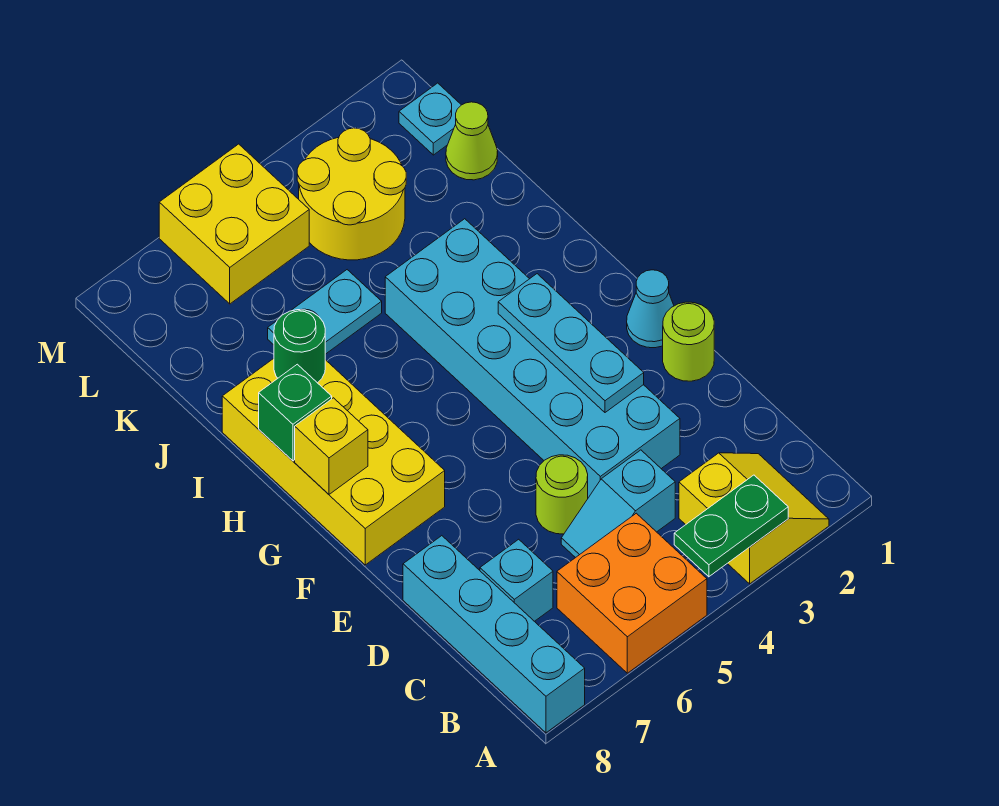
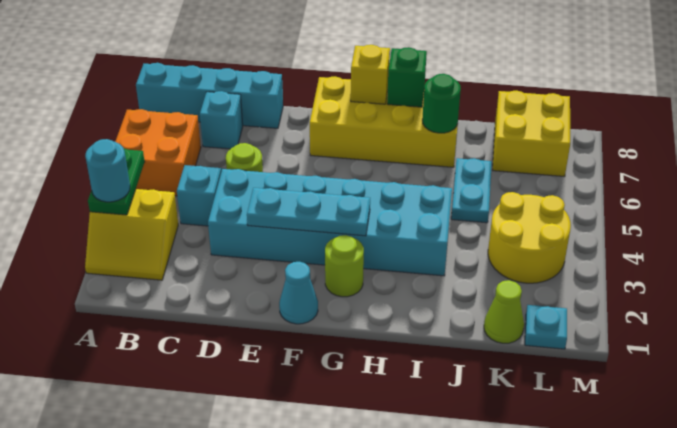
none -> cyan round brick A3 level 3
lime round brick E1 level 1 -> lime round brick G2 level 1
yellow brick L5:M6 level 1 -> yellow brick K7:L8 level 1

